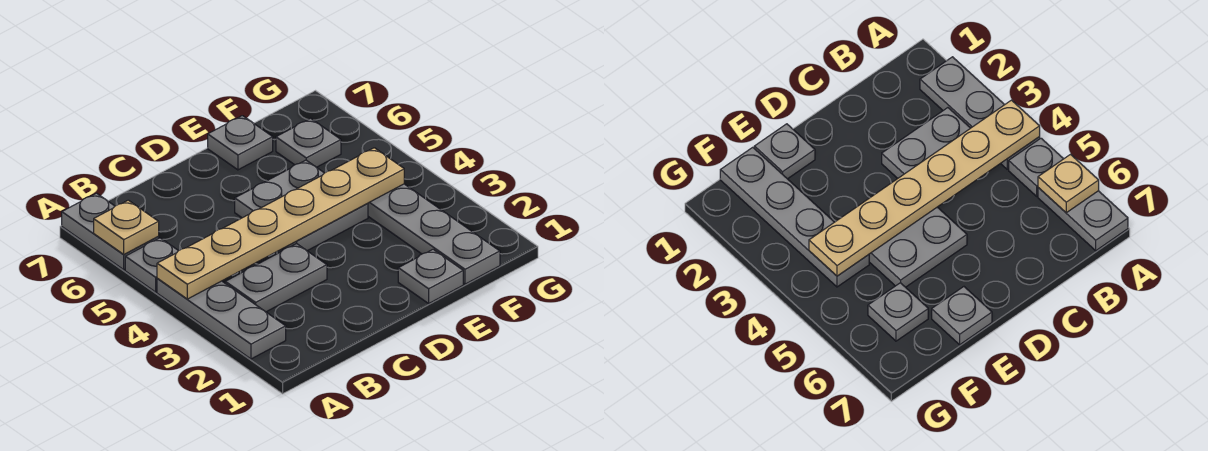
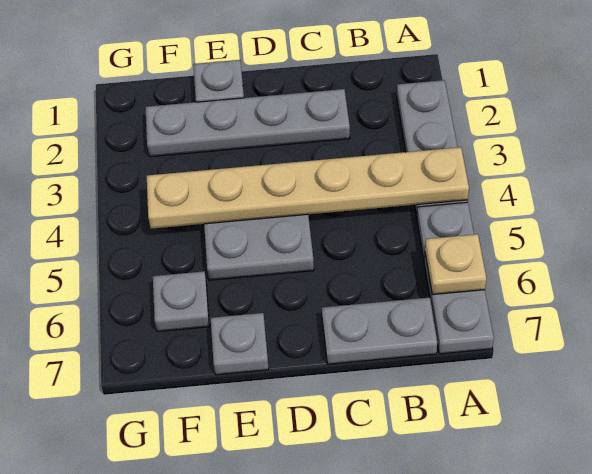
grey plate B3:C3 level 1 -> grey plate B7:C7 level 1
grey plate F1:F4 level 1 -> grey plate C2:F2 level 1

